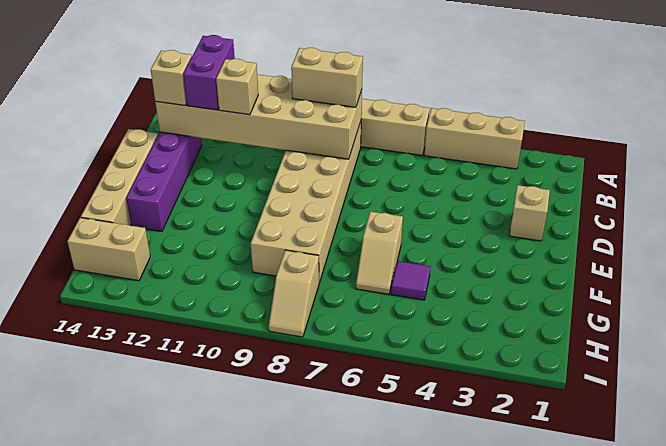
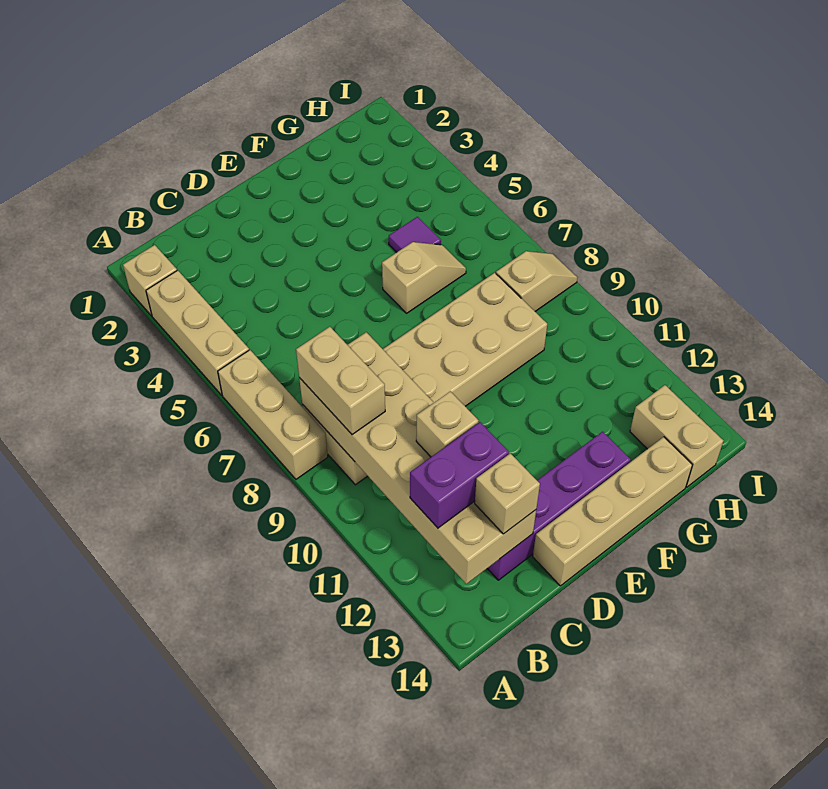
tan brick D2 level 1 -> tan brick A2 level 1

